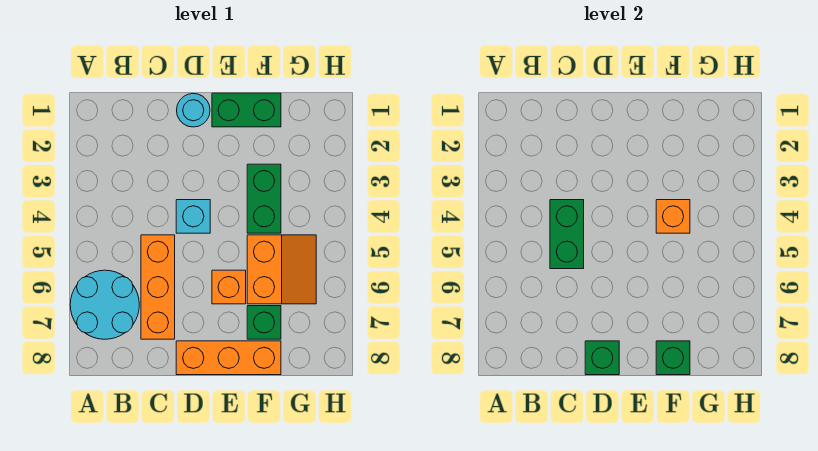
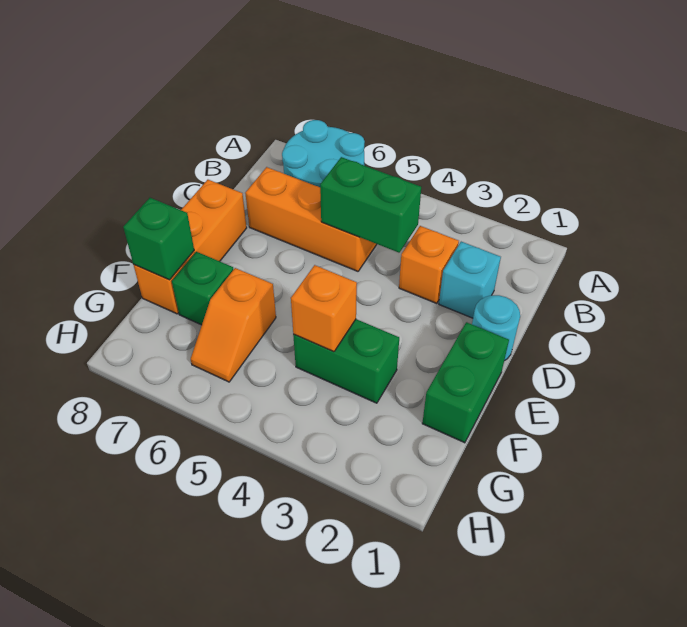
cyan brick D4 level 1 -> cyan brick C2 level 1
green brick D8 level 2 -> none
orange brick E6 level 1 -> orange brick C3 level 1
orange slope F5:G6 level 1 top F -> orange slope F6:G6 level 1 top F

